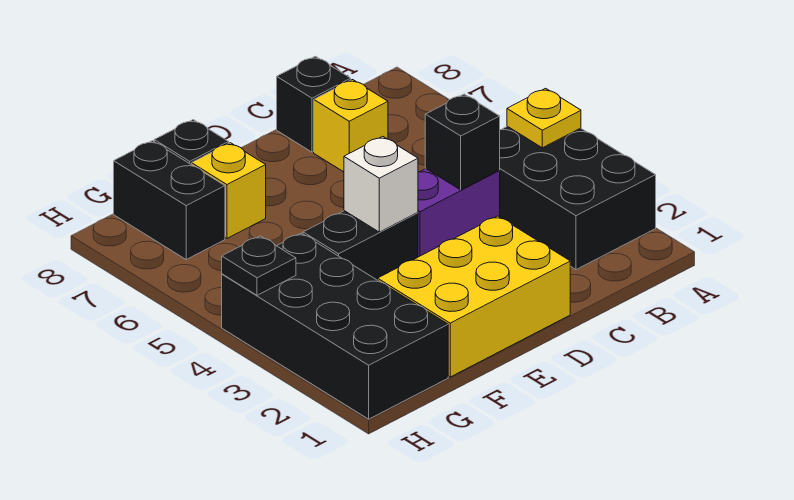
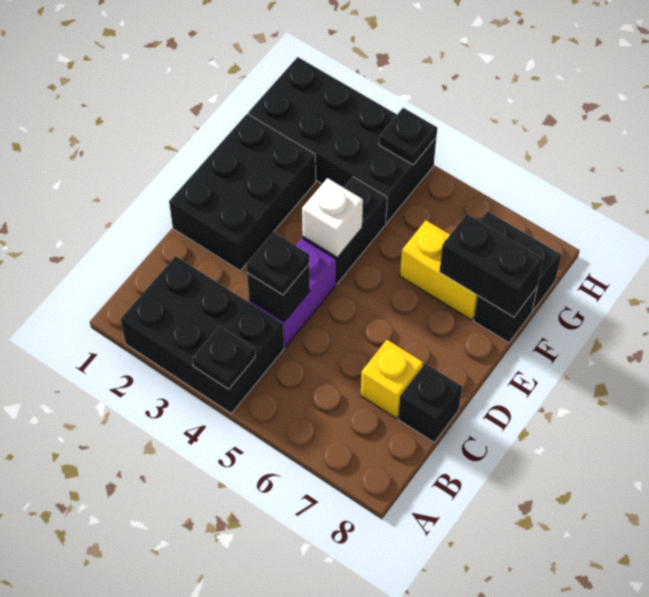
yellow plate A4 level 2 -> black plate A4 level 2
none -> black plate C4 level 3
yellow brick D1:F2 level 1 -> black brick D1:F2 level 1
yellow brick F7 level 1 -> yellow brick F6:F7 level 1
none -> black brick F7:F8 level 2

